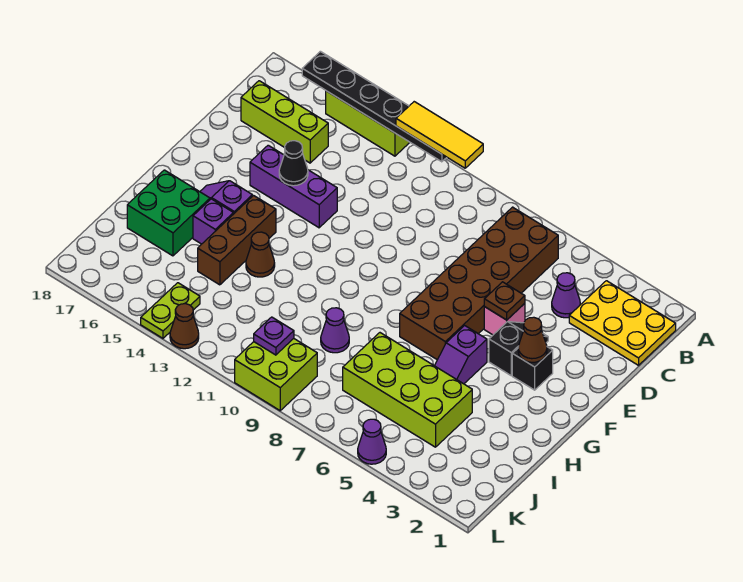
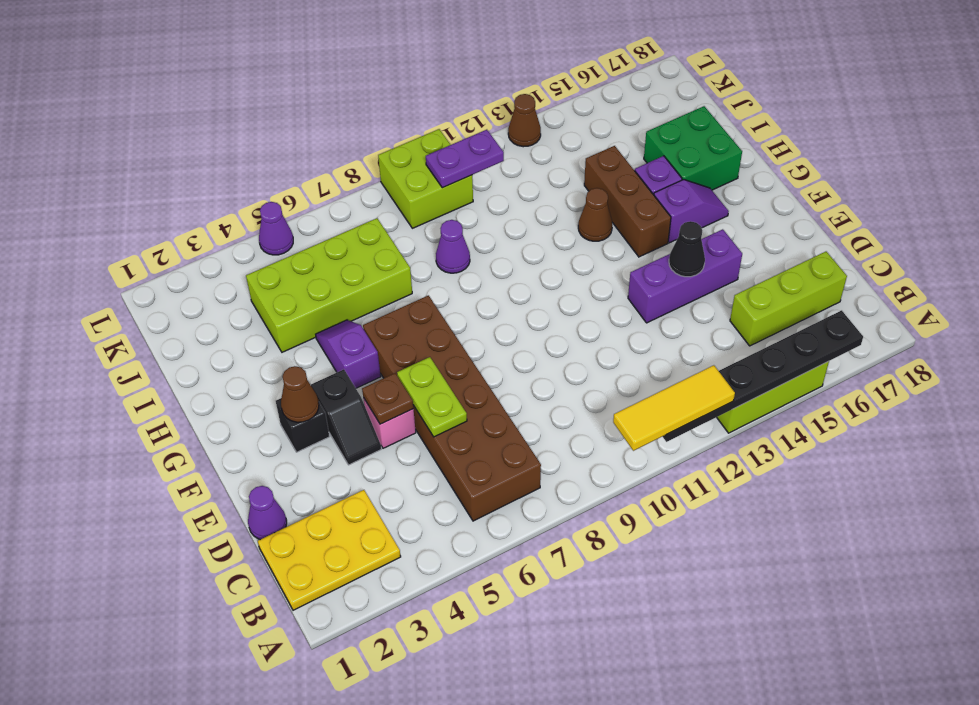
purple cone C4 level 1 -> purple cone D1 level 1
purple plate K10 level 2 -> purple plate K10:K11 level 2
lime plate K14:L14 level 1 -> lime plate D6:E6 level 2

